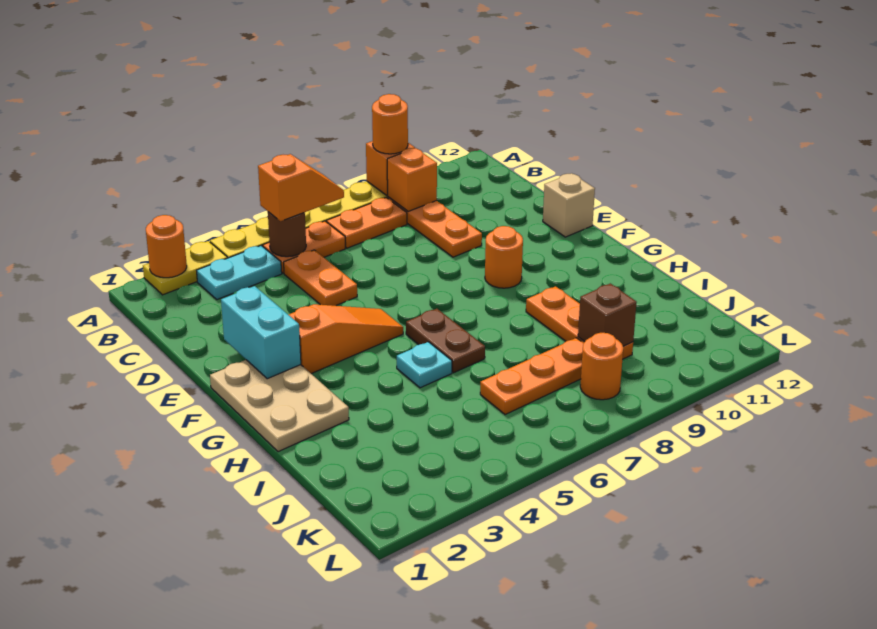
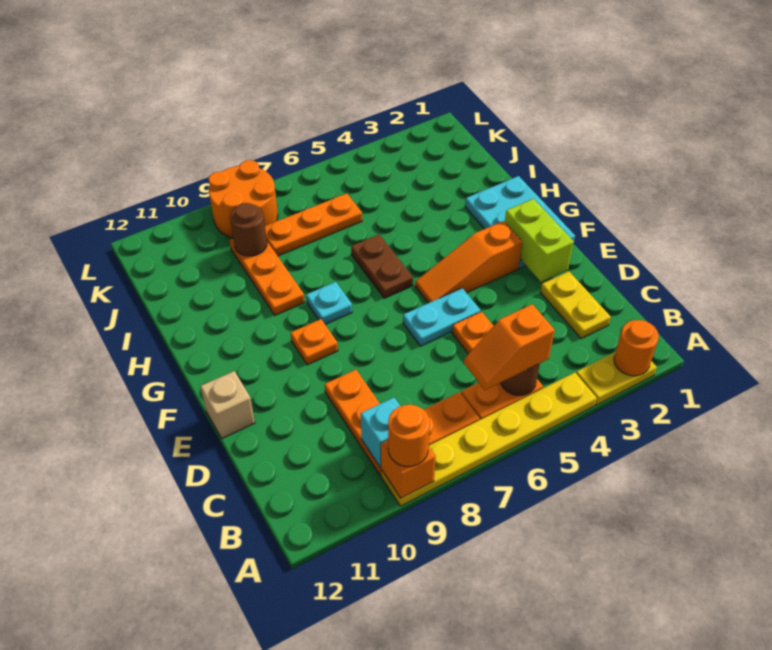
cyan plate B3:B4 level 1 -> cyan plate E5:E6 level 1
orange brick B9 level 2 -> cyan brick B9 level 2
none -> yellow plate C2:D2 level 1
cyan brick E2:F2 level 2 -> lime brick E2:F2 level 2
tan plate F1:H2 level 1 -> cyan plate F1:H2 level 1
orange round brick F9 level 1 -> orange plate F9 level 1
cyan plate H5 level 1 -> cyan plate G8 level 1
brown brick J9 level 2 -> brown round brick J9 level 2
orange round brick K8 level 1 -> orange round brick K8:L9 level 1

